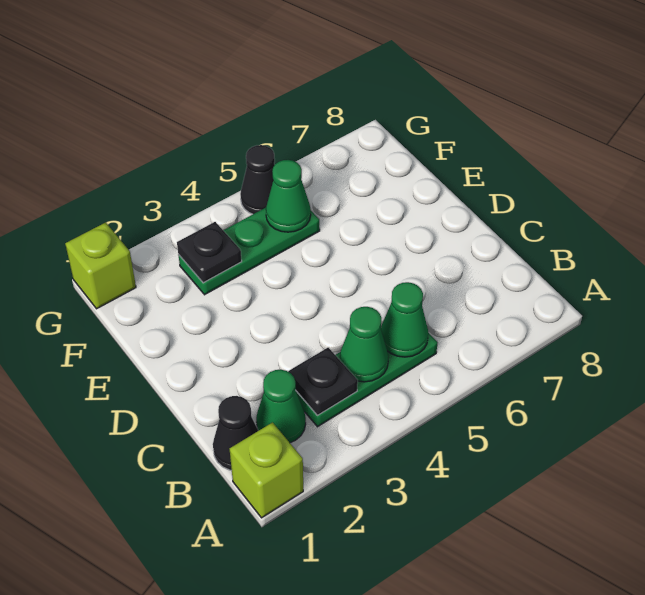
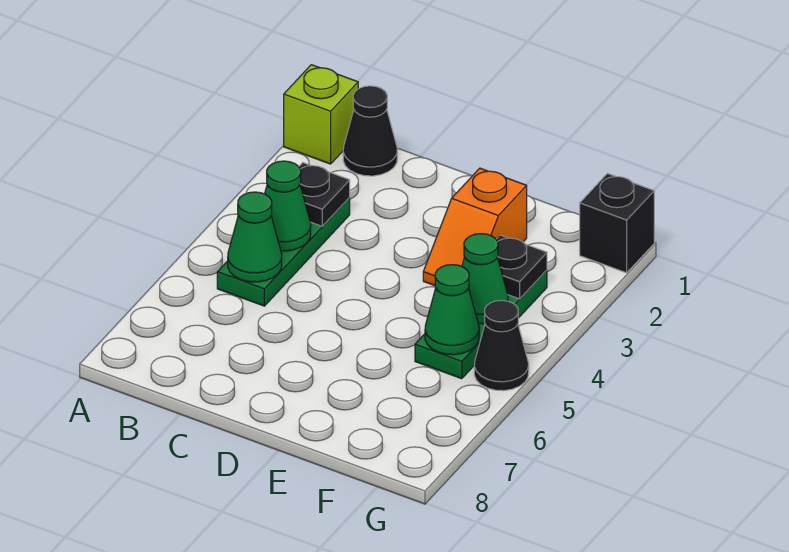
green cone B2 level 1 -> green cone F4 level 2
none -> orange slope E2:E3 level 1 top 2
lime brick G1 level 1 -> black brick G1 level 1

